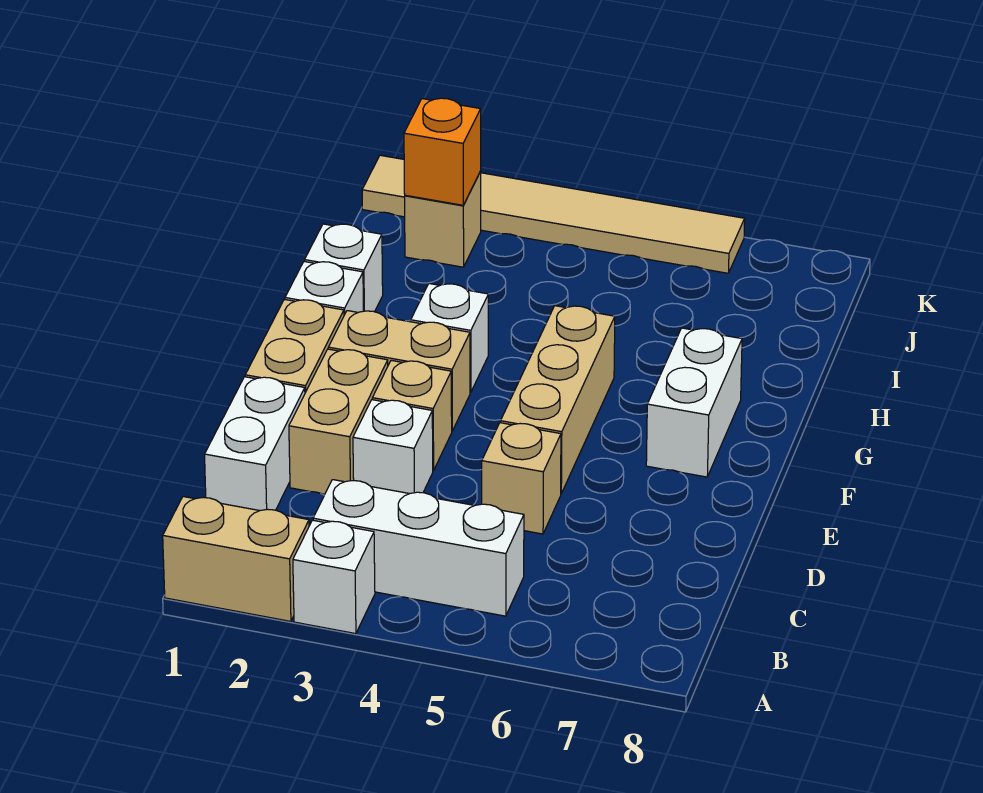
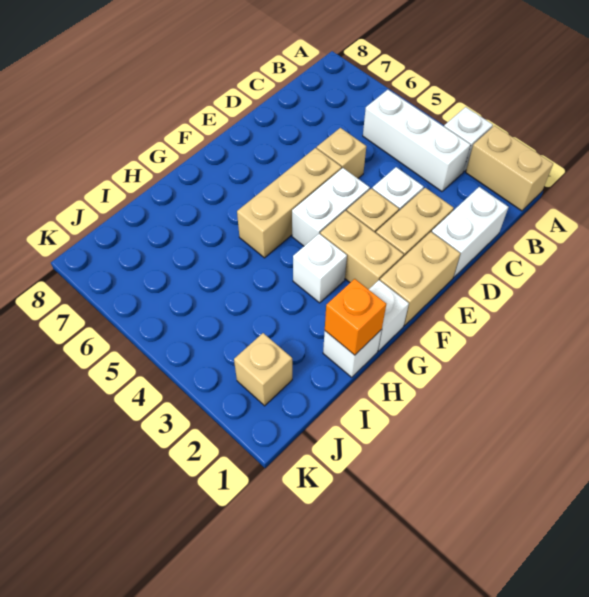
white brick F7:G7 level 1 -> white brick E4:F4 level 1
orange brick J2 level 2 -> orange brick H1 level 2
tan tile K1:K6 level 1 -> none

